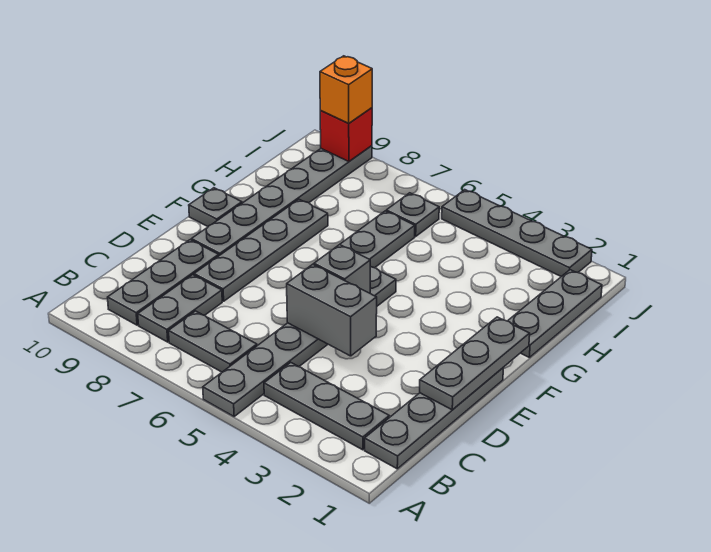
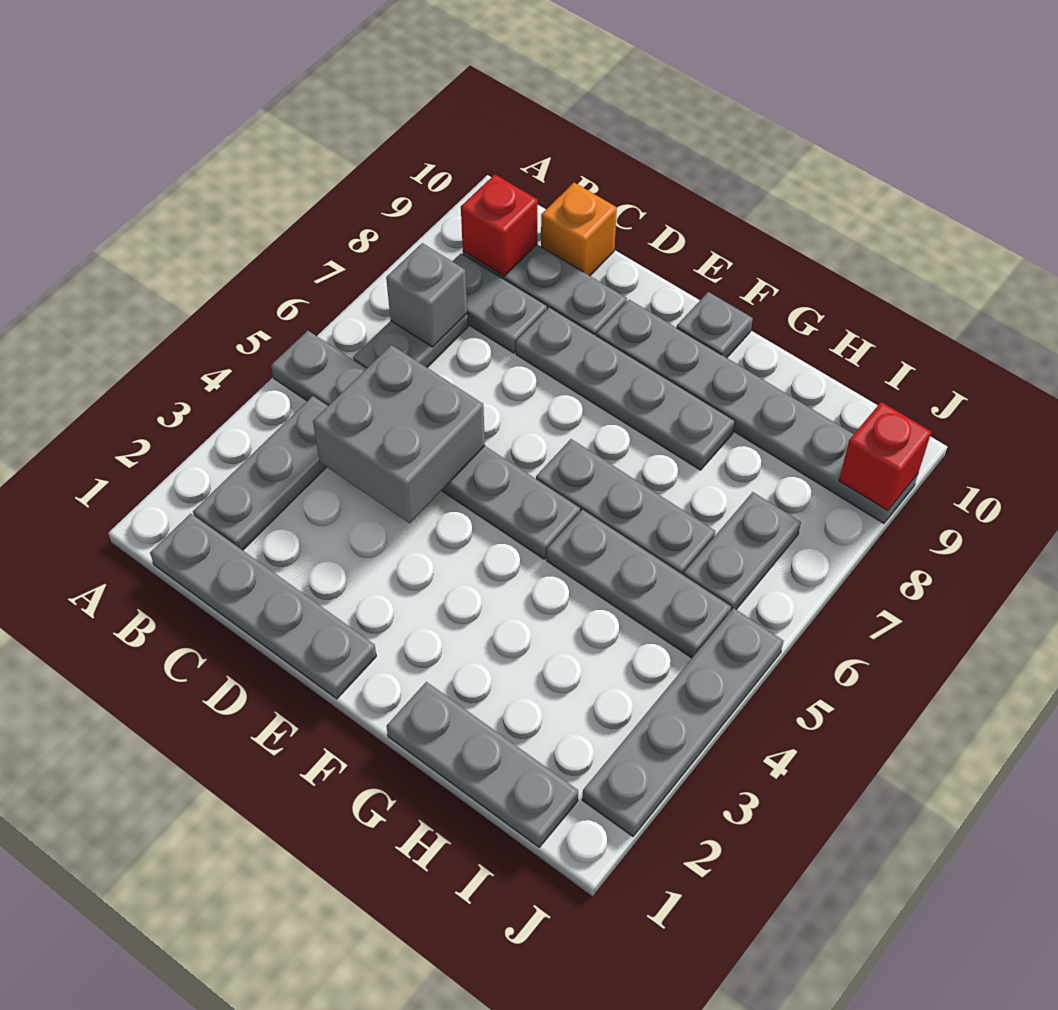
none -> red brick B9 level 2
grey plate D1:F1 level 2 -> grey plate G5:I5 level 1
grey brick D4:D5 level 2 -> grey brick C4:D5 level 2
grey brick E5 level 2 -> grey brick B7 level 2
grey plate I6 level 1 -> grey plate I6:I7 level 1
orange brick J9 level 3 -> orange brick C10 level 1

